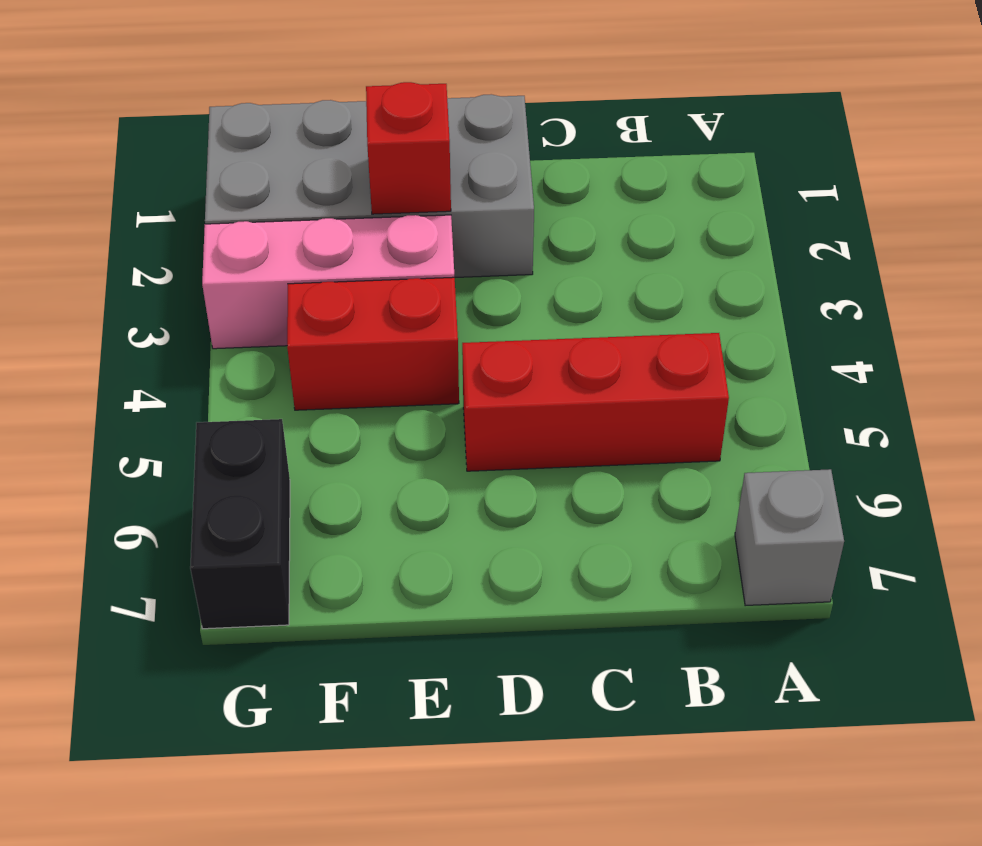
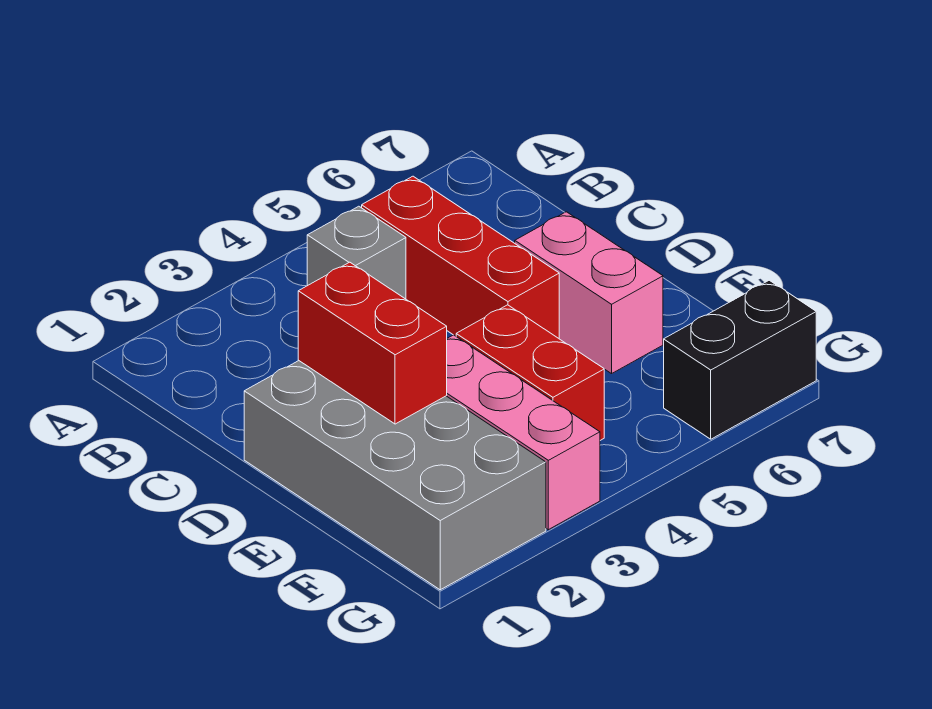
grey brick A7 level 1 -> grey brick B4 level 1
none -> pink brick D6:E6 level 1
red brick E2 level 2 -> red brick D2:E2 level 2

